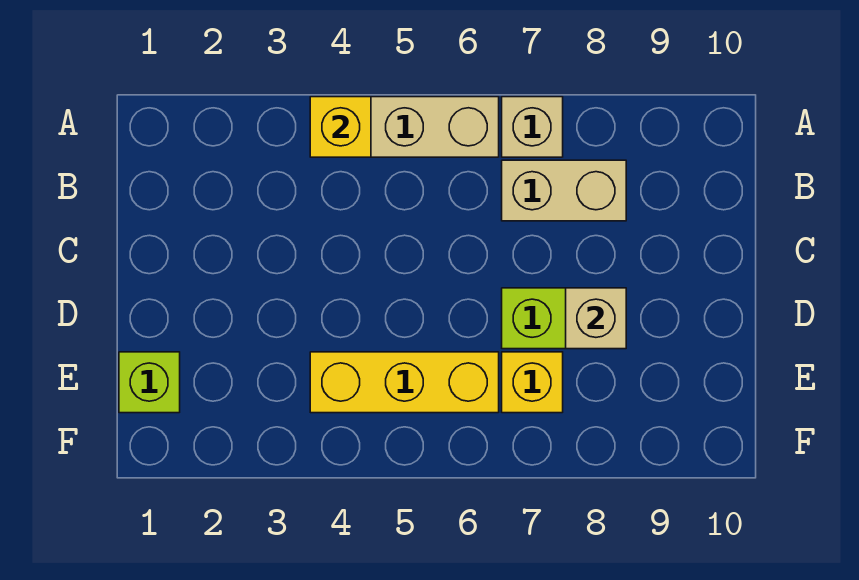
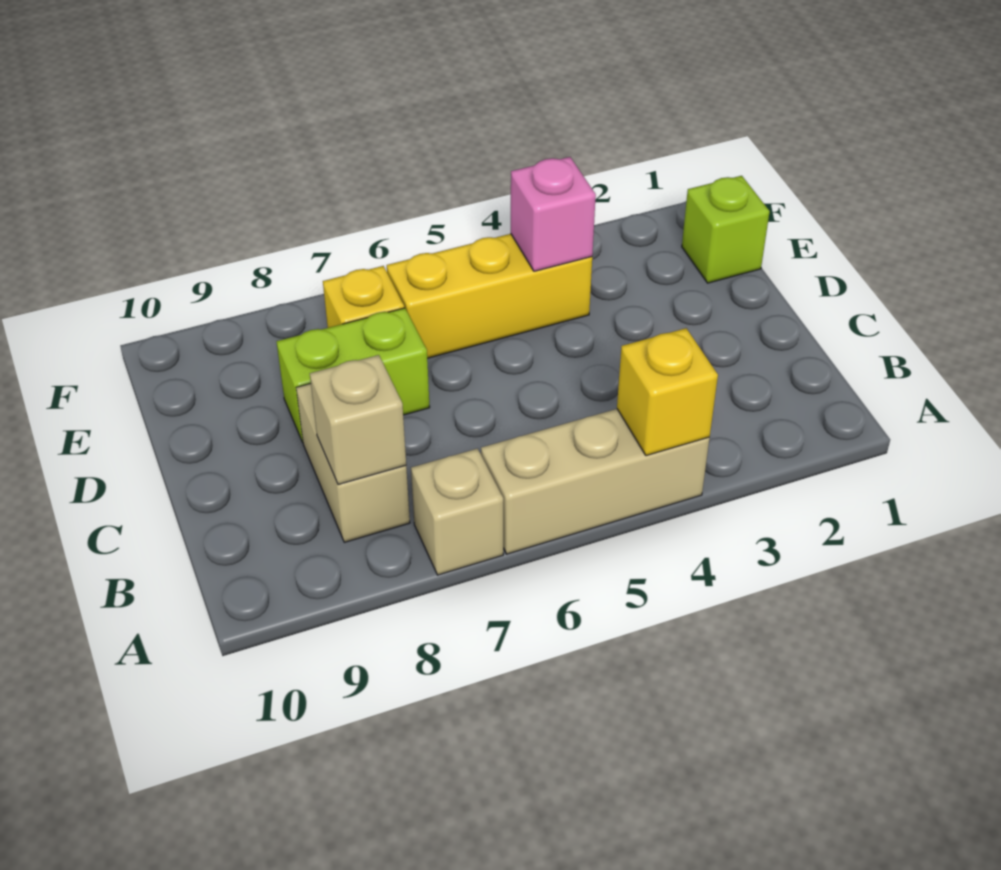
tan brick B7:B8 level 1 -> tan brick B8:C8 level 1
tan brick D8 level 2 -> tan brick B8 level 2
none -> pink brick E4 level 2

